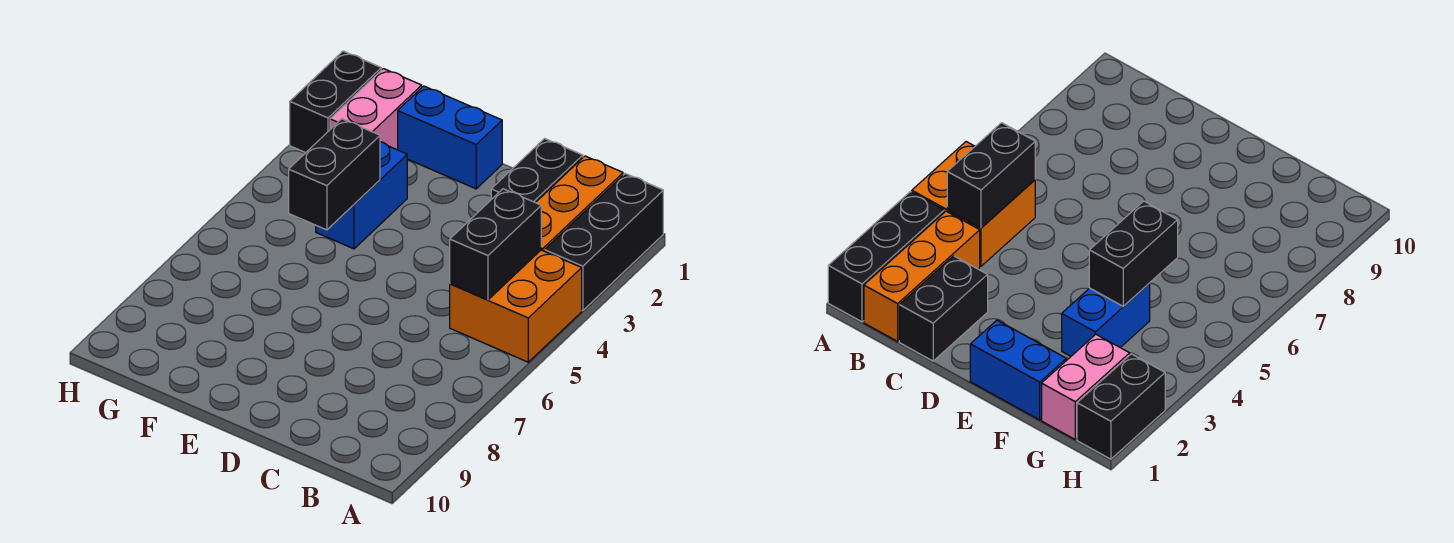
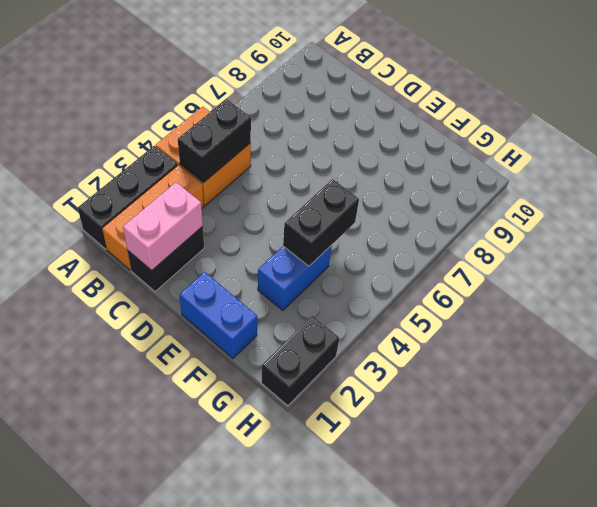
pink brick G1:G2 level 1 -> pink brick C1:C2 level 2

